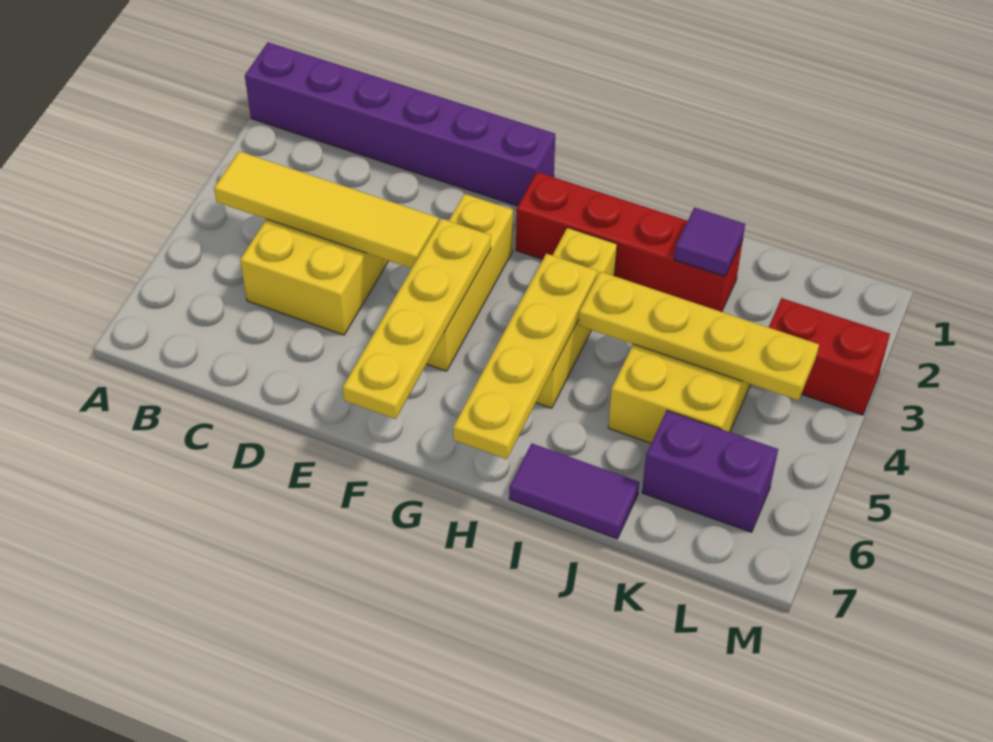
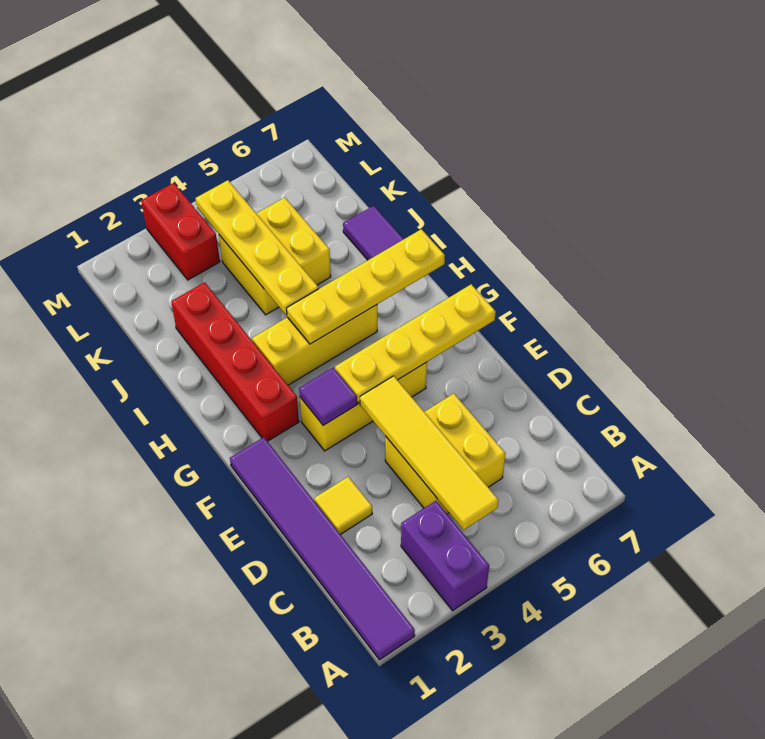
purple brick A1:F1 level 1 -> purple tile A1:F1 level 1
none -> yellow tile D2 level 1
purple tile J2 level 2 -> purple tile F3 level 2
purple brick K6:L6 level 1 -> purple brick A3:B3 level 1

